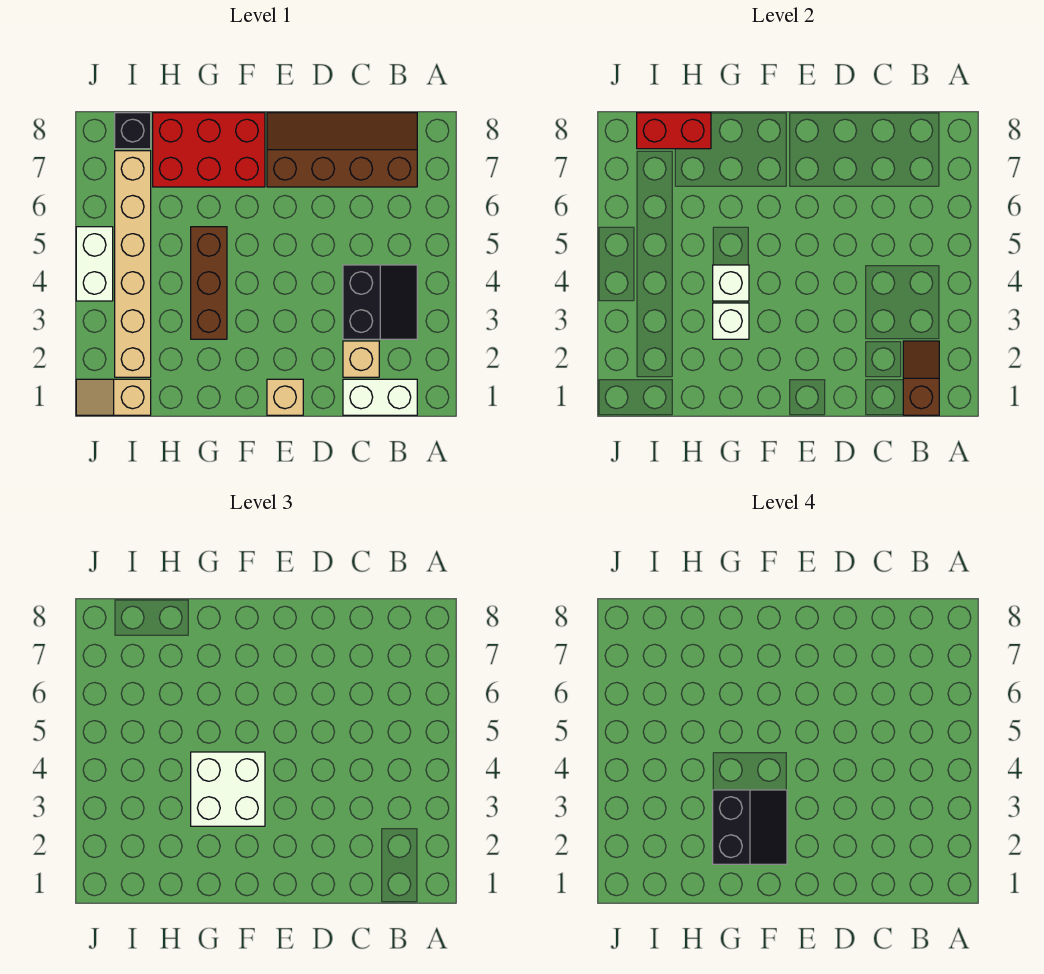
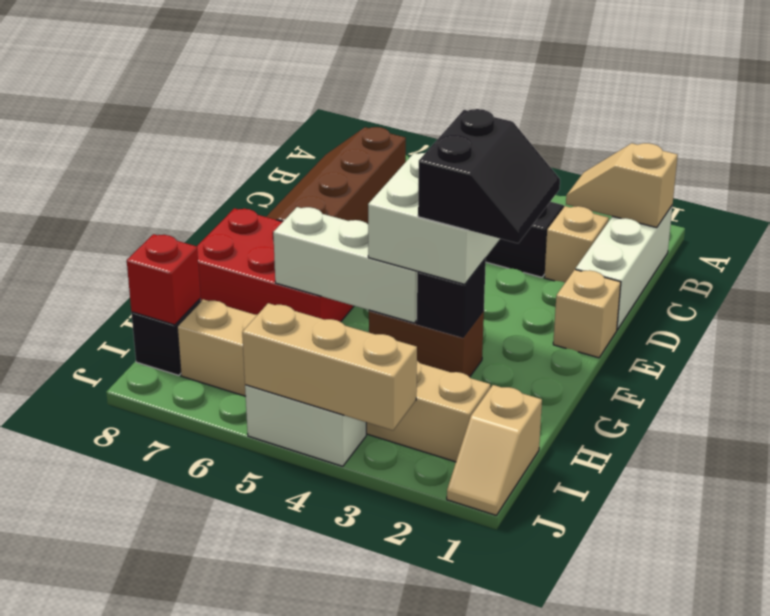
white brick B1:C1 level 1 -> white brick B1:D1 level 1
brown slope B1:B2 level 2 top 1 -> tan slope B1:B2 level 2 top 1
black slope F2:G3 level 4 top G -> black slope F2:G3 level 4 top 3
red brick F7:H8 level 1 -> red brick F6:G8 level 1
brown brick G3:G5 level 1 -> brown brick G3:G4 level 1
white brick G3 level 2 -> black brick G3 level 2
white brick G4 level 2 -> white brick G4:G6 level 2
red brick H8:I8 level 2 -> red brick I8 level 2
none -> tan brick J3:J5 level 2

